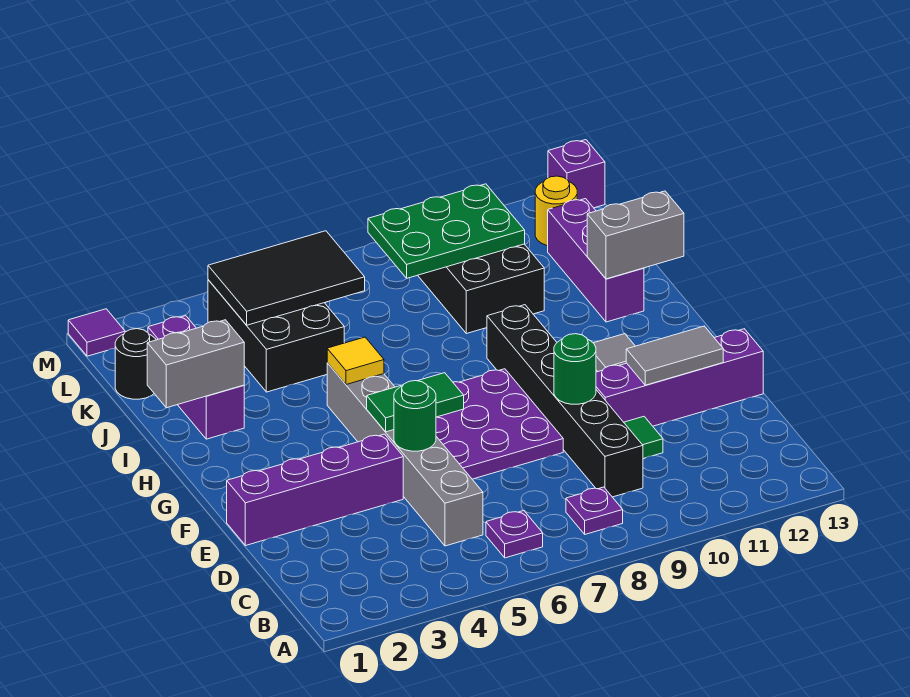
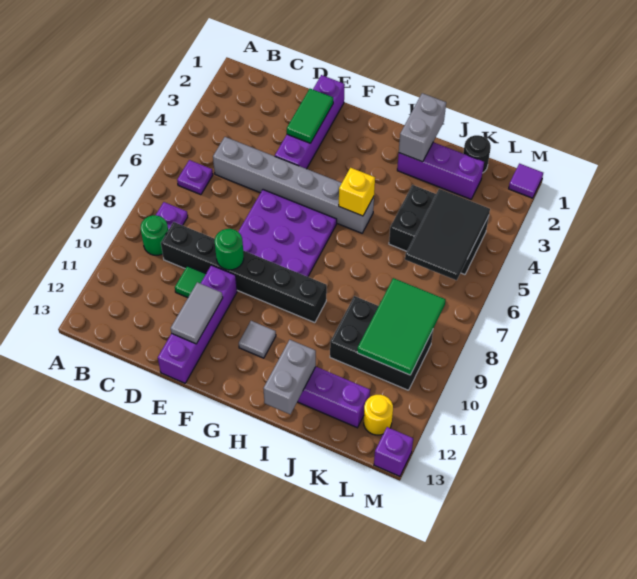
green round brick E5 level 2 -> green round brick B9 level 1
green tile F5:F6 level 2 -> green tile E2:E3 level 2
yellow tile H5 level 2 -> yellow brick H5 level 2
green plate K8:L10 level 2 -> green tile K8:L10 level 2

